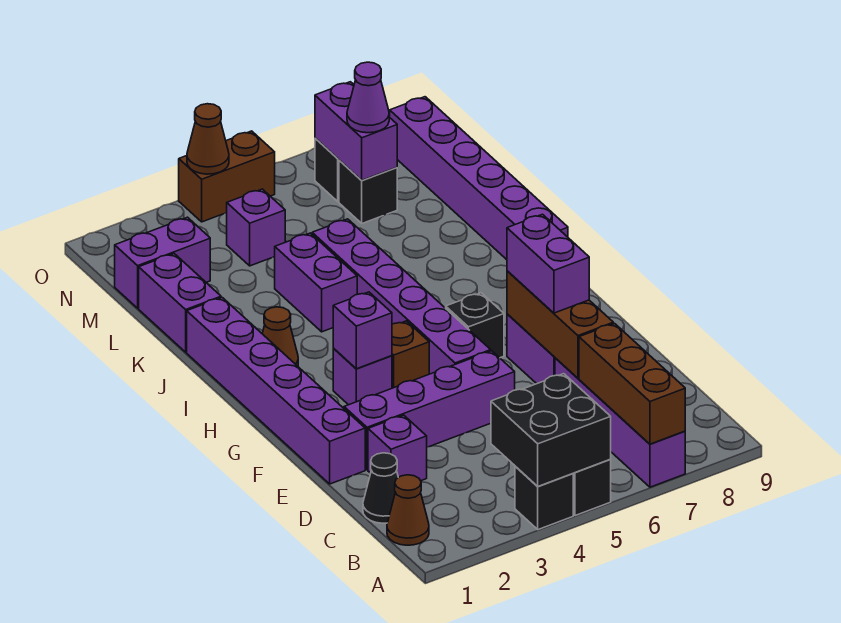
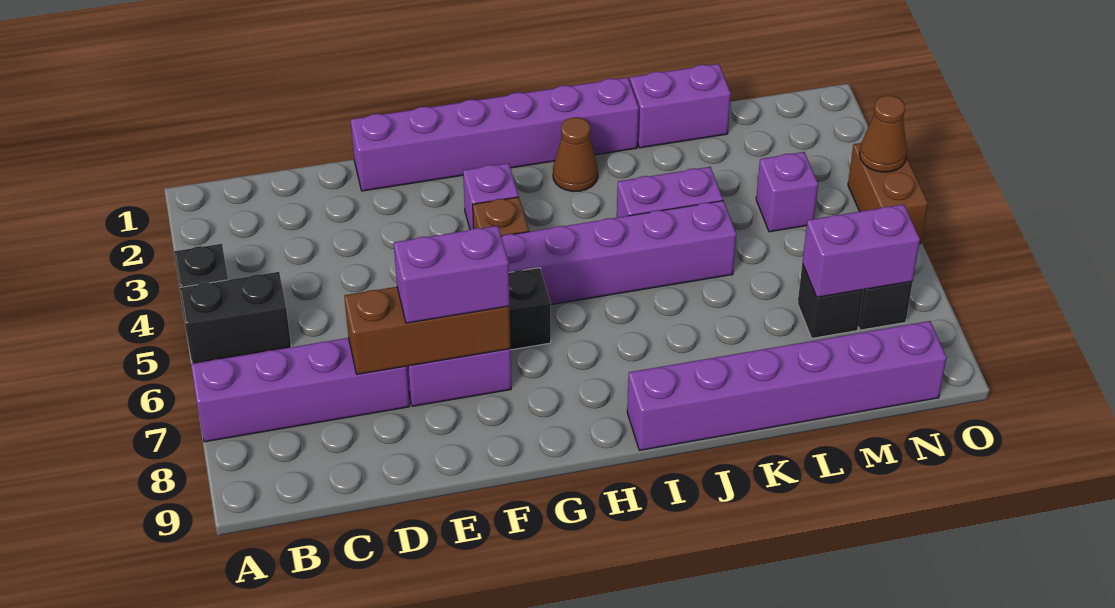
black brick A4:B5 level 2 -> none
brown brick A7:C7 level 2 -> none
brown cone B1 level 1 -> none
black cone C1 level 1 -> none
purple brick D2 level 1 -> none
purple brick E2:E5 level 1 -> none
purple brick G3 level 2 -> none
purple brick M1:M2 level 1 -> none
purple cone M7 level 3 -> none

